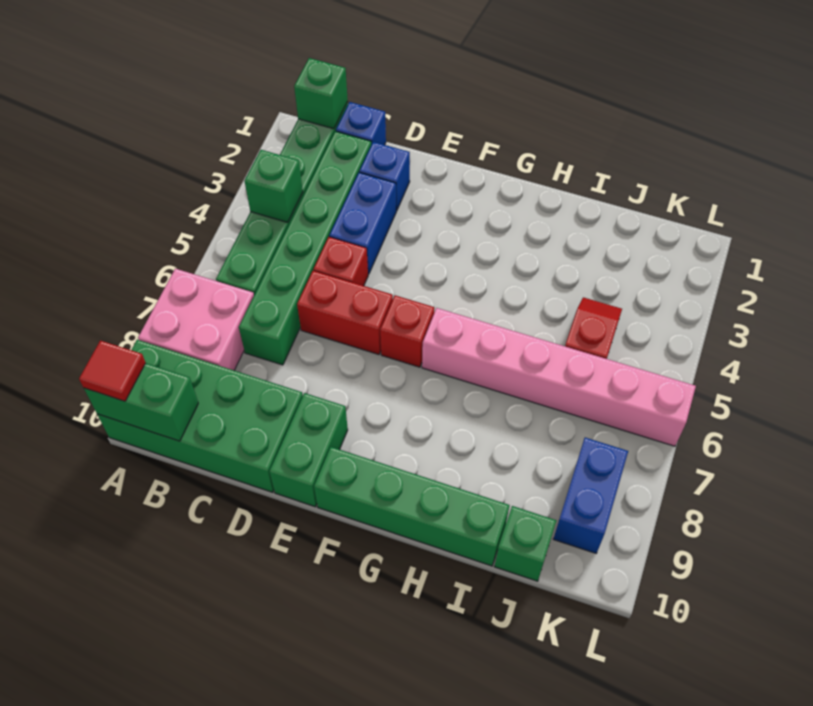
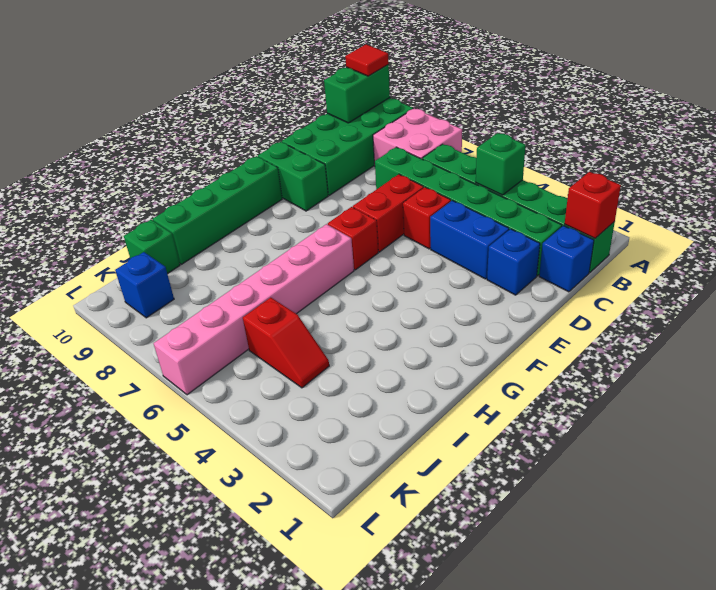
green brick B1 level 2 -> red brick B1 level 2
blue brick K8:K9 level 1 -> blue brick K9 level 1

